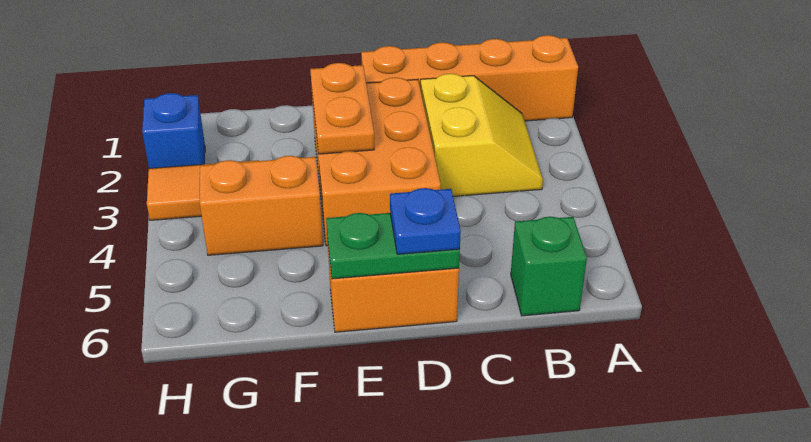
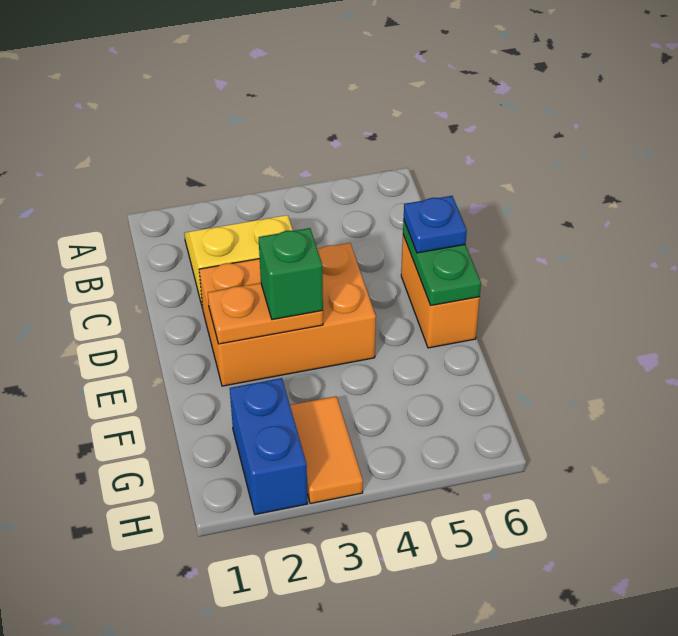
orange brick A1:D1 level 1 -> none
green brick B6 level 1 -> green brick E3 level 3
orange brick F4:G4 level 1 -> none
blue brick H2 level 1 -> blue brick G2:H2 level 1

